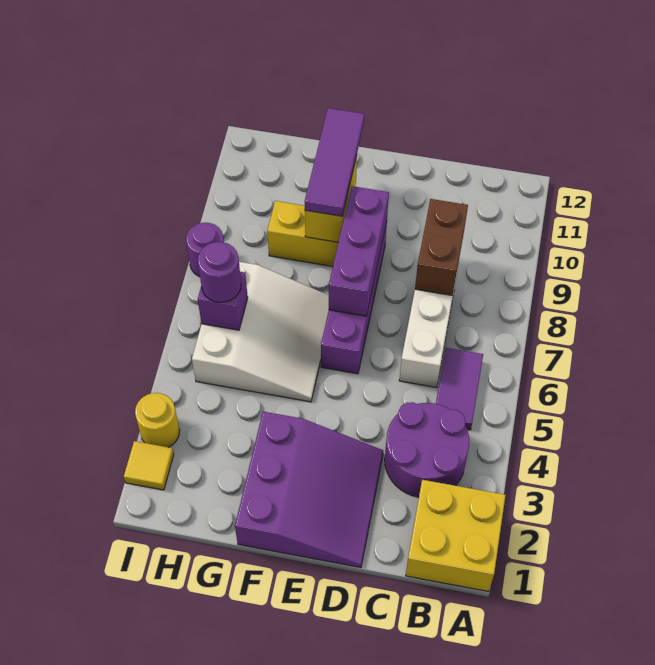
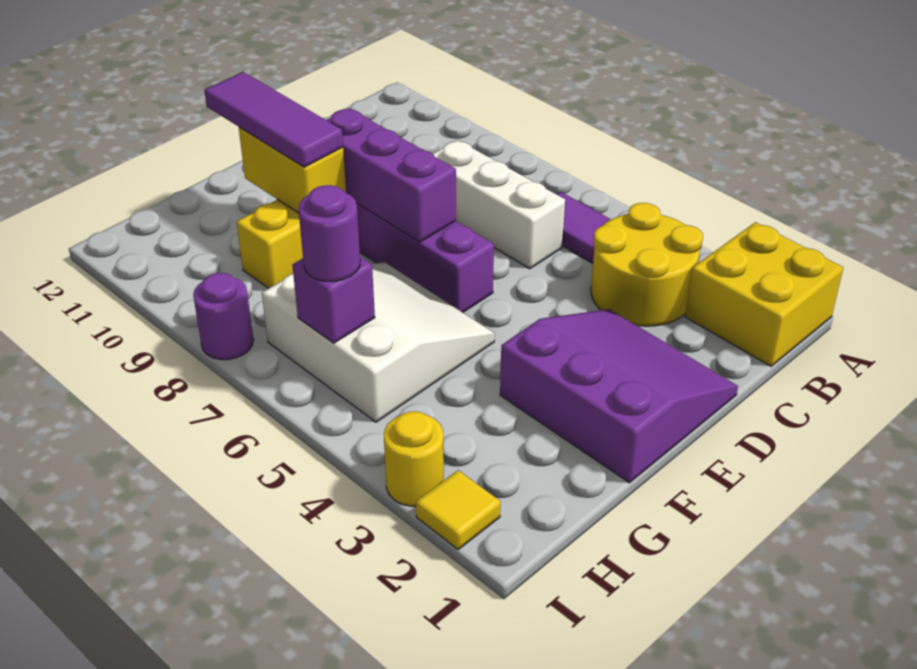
purple round brick B3:C4 level 1 -> yellow round brick B3:C4 level 1
brown brick C8:C9 level 2 -> none

